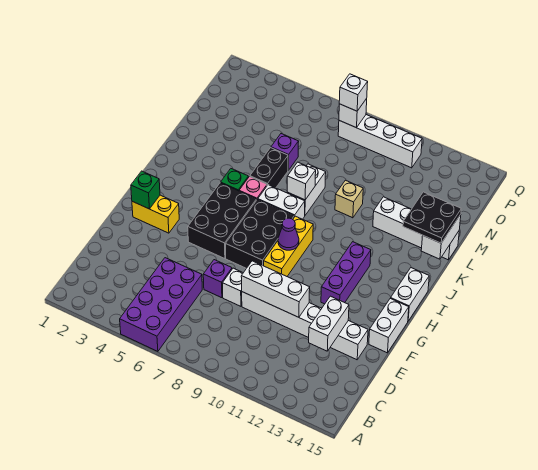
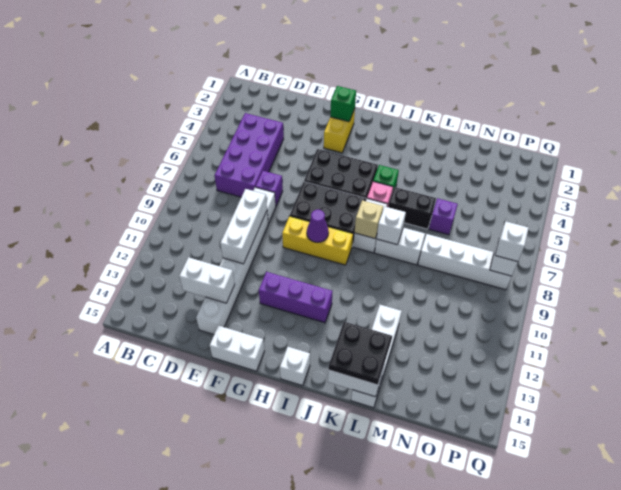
purple brick A5:D6 level 1 -> purple brick C4:D7 level 1
white brick H15:I15 level 1 -> white brick I15 level 1
tan brick L10 level 1 -> tan brick J8 level 2
white brick P8:P11 level 1 -> white brick M8:P8 level 1

